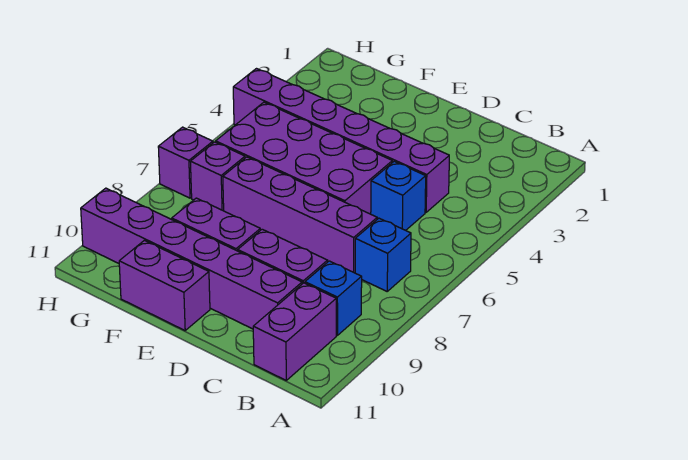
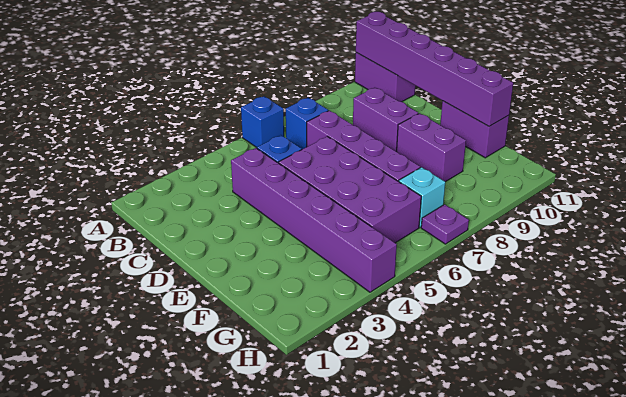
blue brick B9 level 1 -> blue brick A6 level 1
purple brick B10:B11 level 1 -> purple brick A11:B11 level 1
purple brick C10:H10 level 1 -> purple brick A11:F11 level 2
purple brick G7 level 1 -> cyan brick G7 level 1
purple brick H7 level 1 -> purple plate H7 level 1

